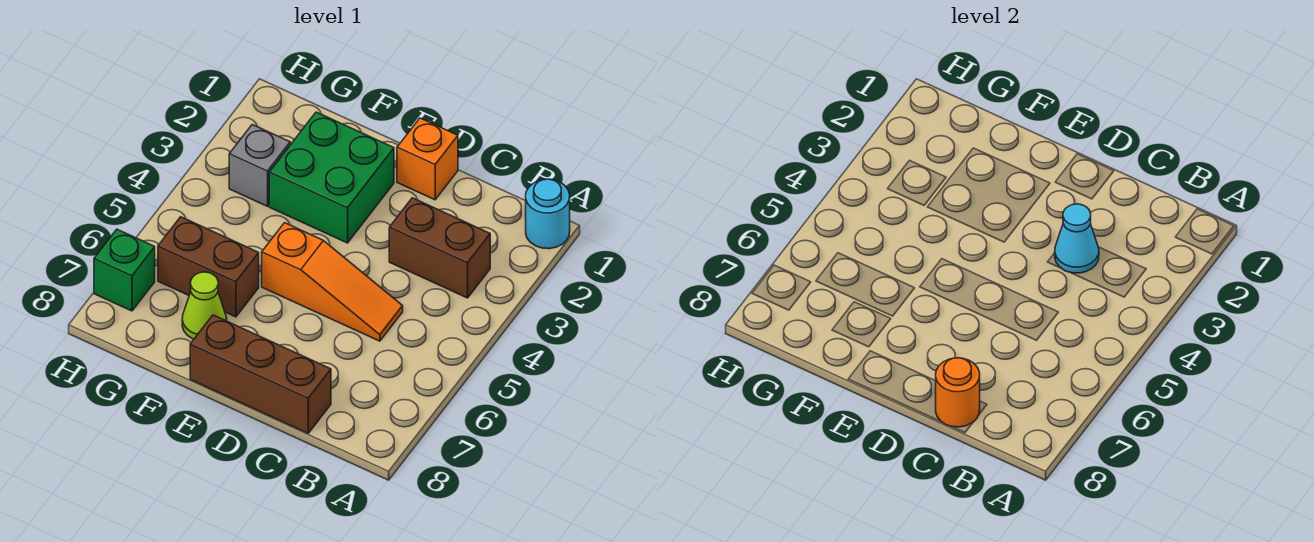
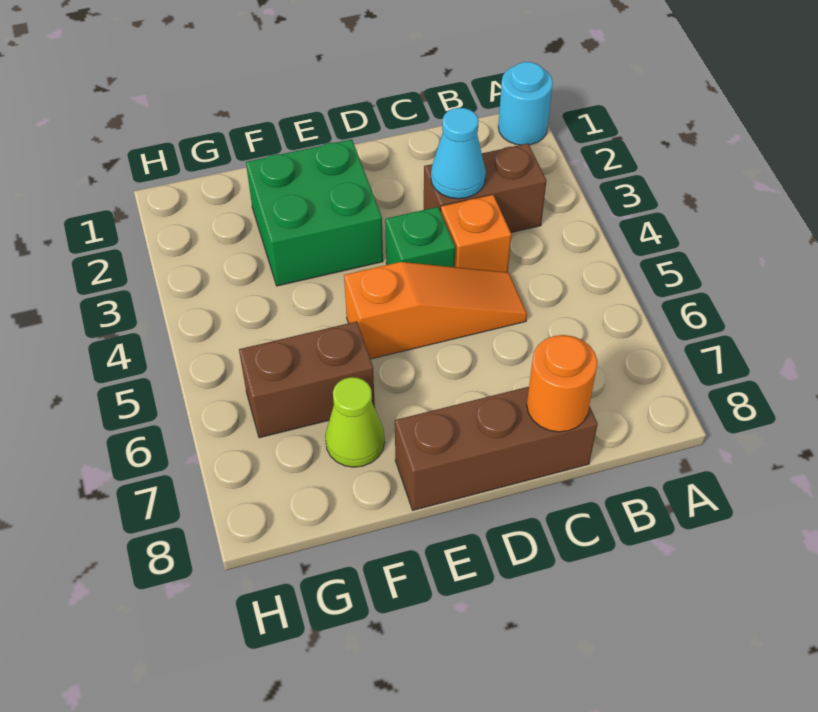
orange brick D1 level 1 -> orange brick C4 level 1
grey brick G3 level 1 -> none
green brick H7 level 1 -> green brick D4 level 1

